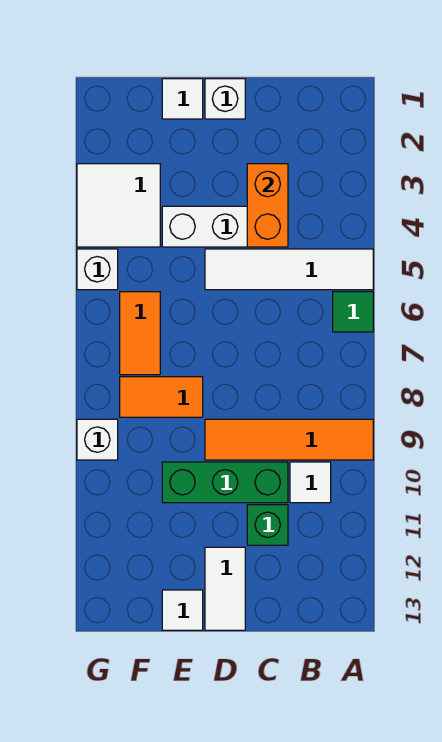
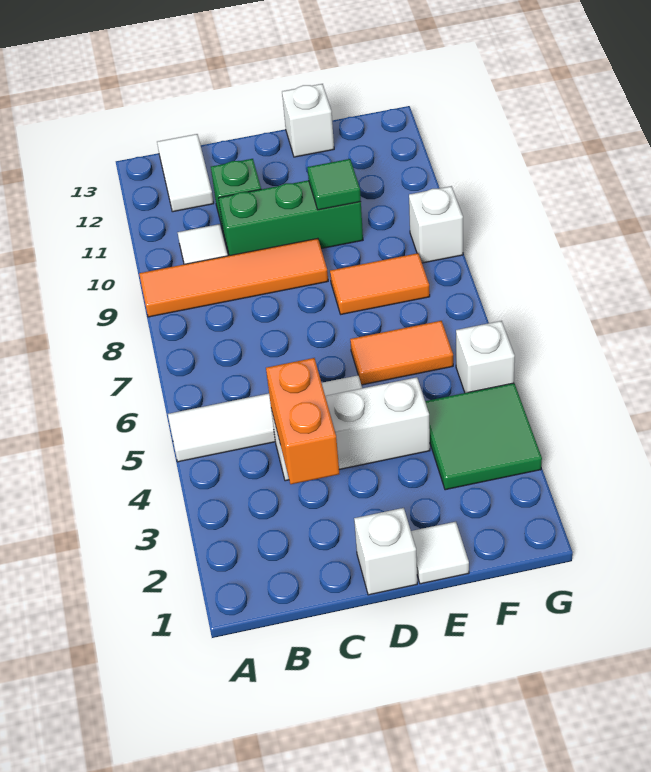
green tile A6 level 1 -> green tile E10 level 2
white tile D12:D13 level 1 -> white tile B12:B13 level 1
white tile E13 level 1 -> white brick E13 level 1
white tile F3:G4 level 1 -> green tile F3:G4 level 1
orange tile F6:F7 level 1 -> orange tile E6:F6 level 1

